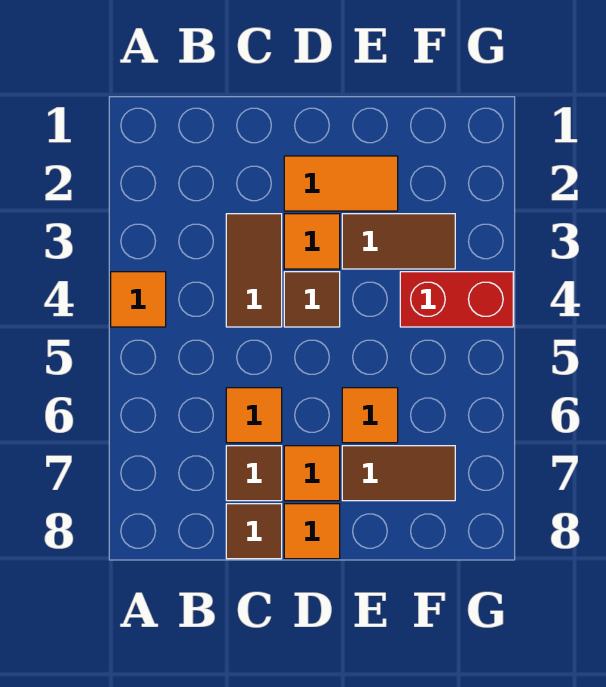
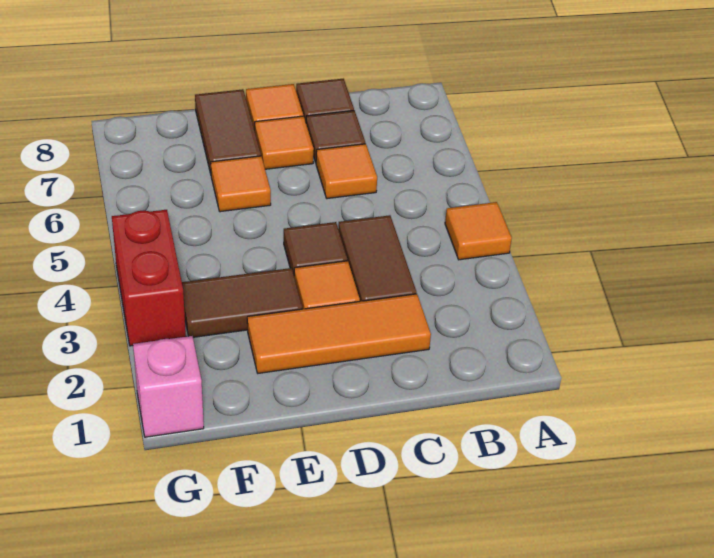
orange tile D2:E2 level 1 -> orange tile C2:E2 level 1
brown tile E7:F7 level 1 -> brown tile E7:E8 level 1
red brick F4:G4 level 1 -> red brick G3:G4 level 1
none -> pink brick G1 level 1

